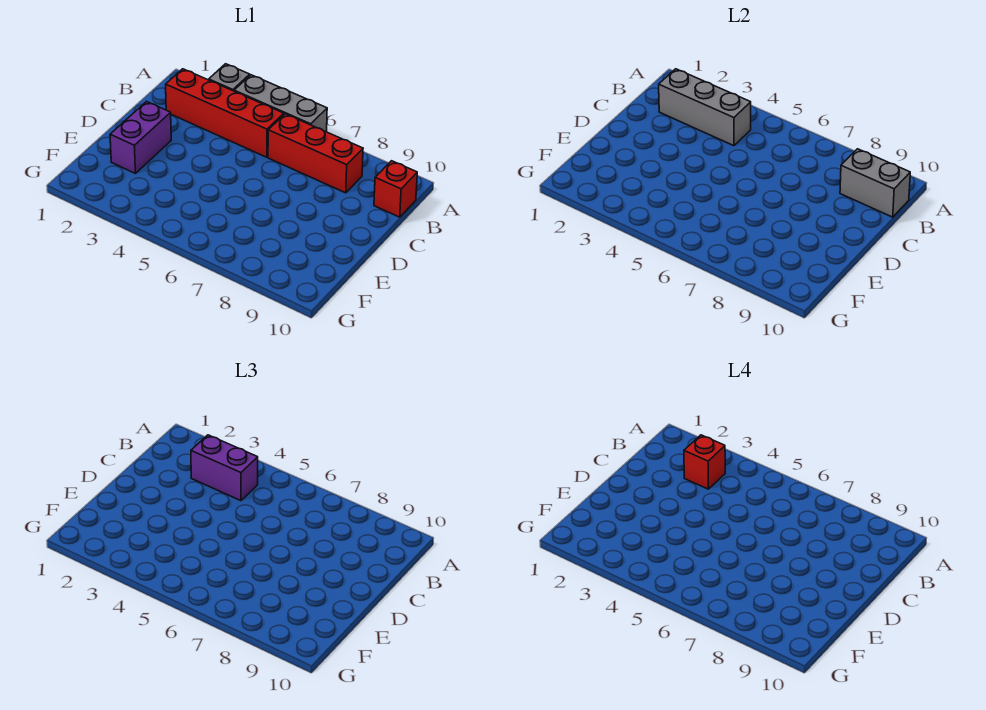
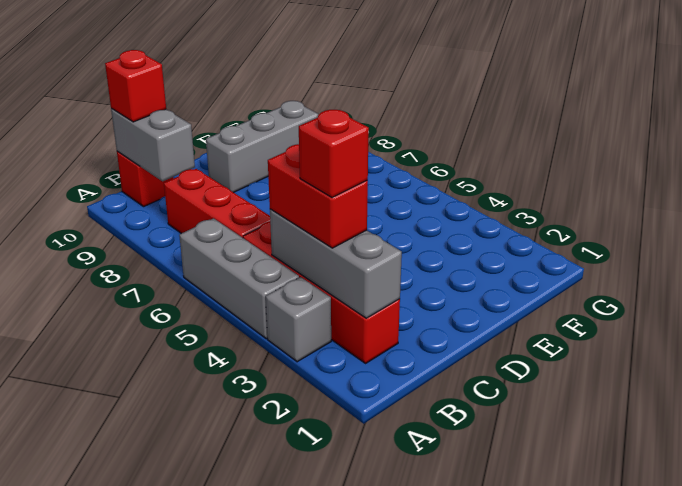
purple brick B3:B4 level 3 -> red brick B3:B4 level 3
none -> red brick B10 level 3
purple brick D2:E2 level 1 -> none
none -> grey brick D9:F9 level 1

